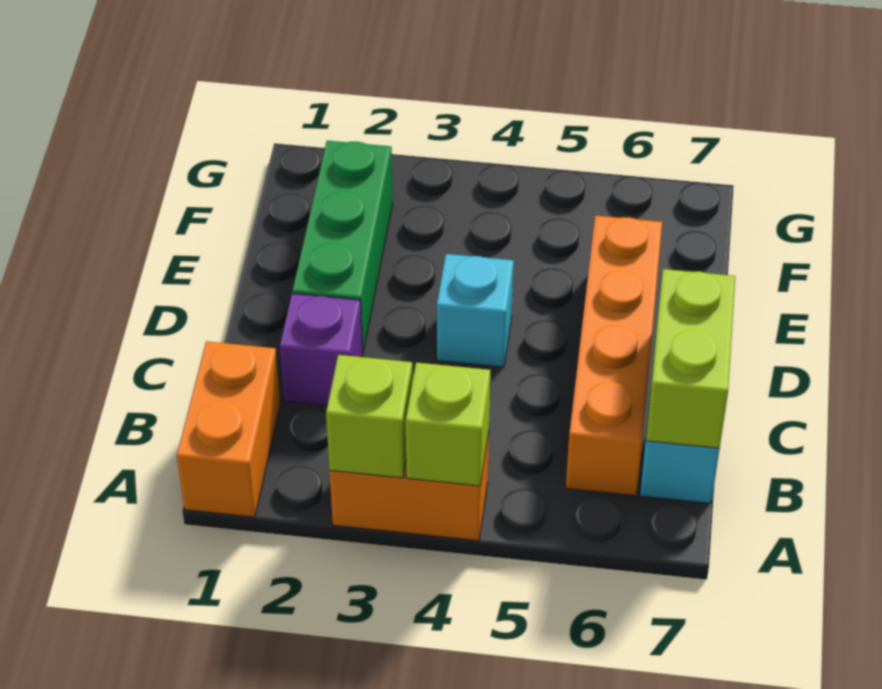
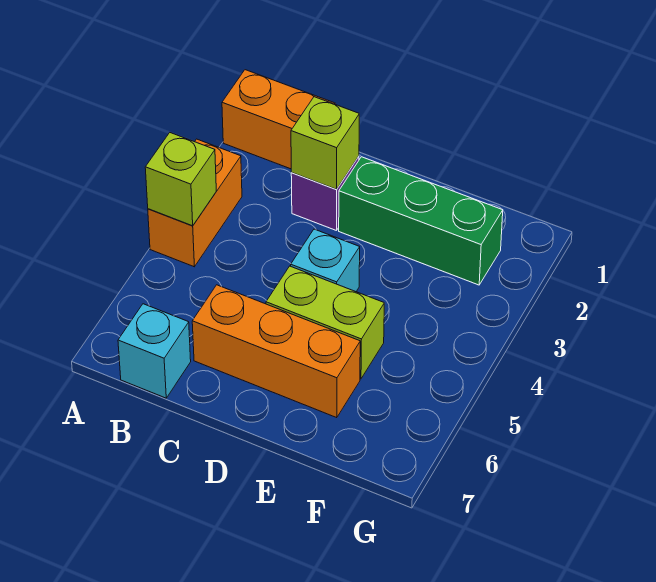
lime brick A3 level 2 -> lime brick C2 level 2
orange brick B6:E6 level 1 -> orange brick C6:E6 level 1
lime brick B7:C7 level 2 -> lime brick D5:E5 level 1

